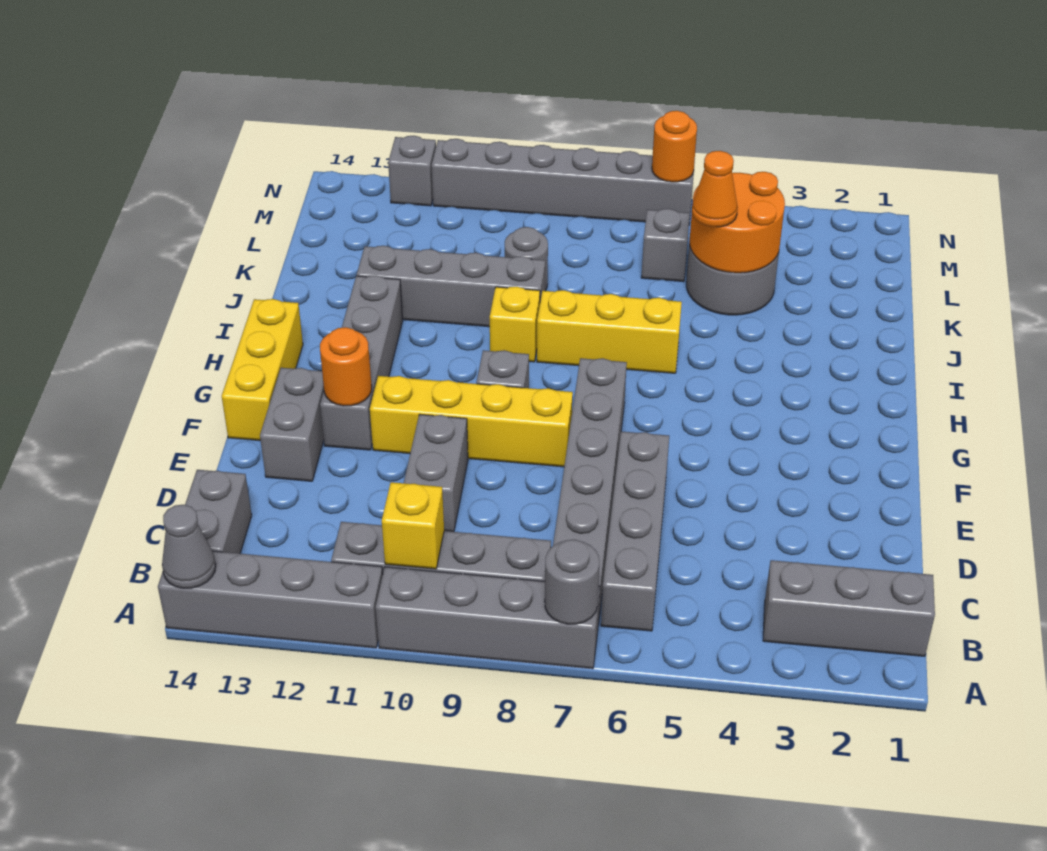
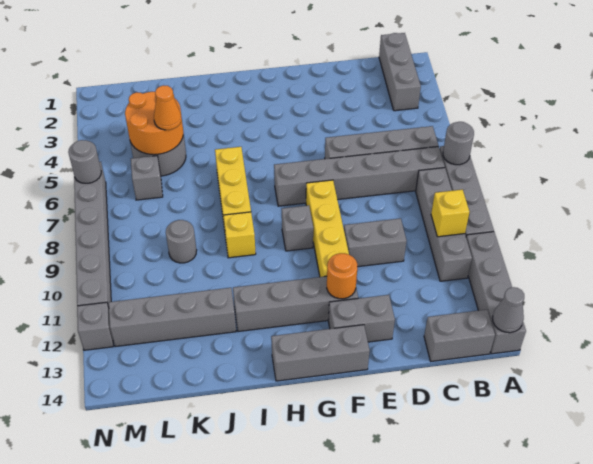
yellow brick F14:H14 level 1 -> grey brick F14:H14 level 1
grey brick J9:J12 level 1 -> grey brick J12:M12 level 1
orange round brick N6 level 2 -> grey round brick N6 level 2

